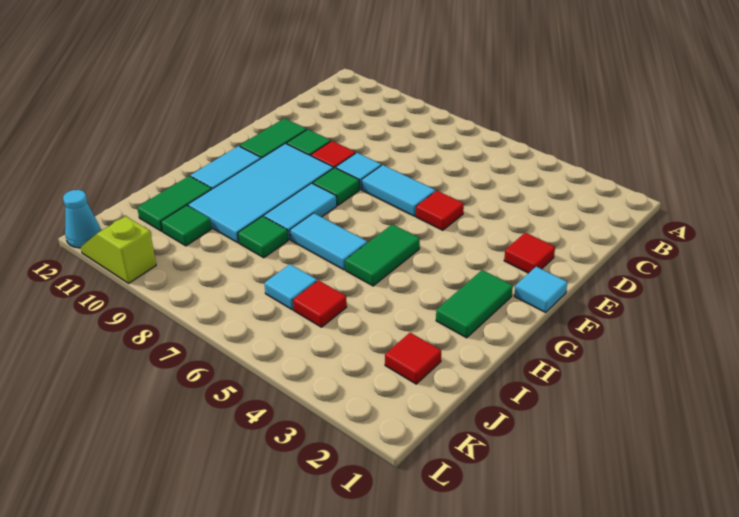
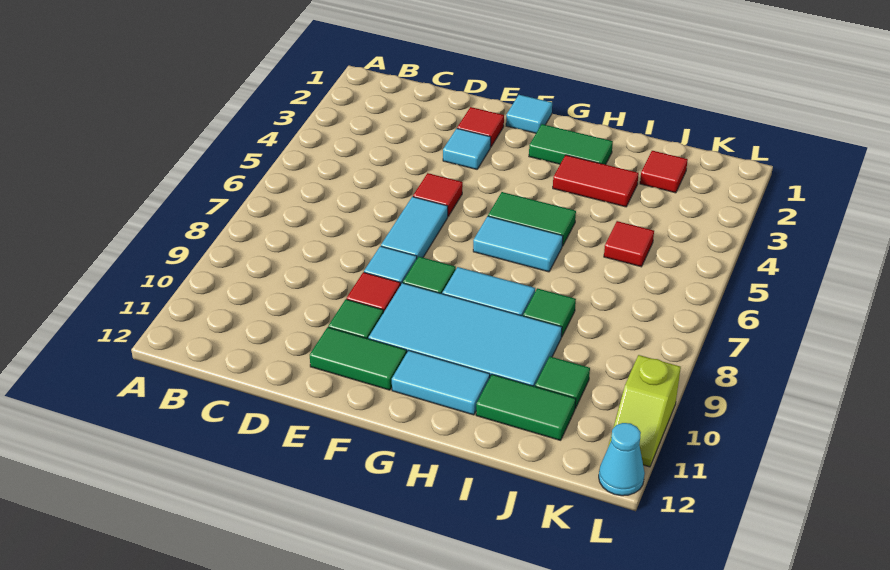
none -> red tile H3:I3 level 1
cyan tile H6:H7 level 1 -> cyan tile G6:H6 level 1
cyan tile J6 level 1 -> cyan tile E3 level 1

